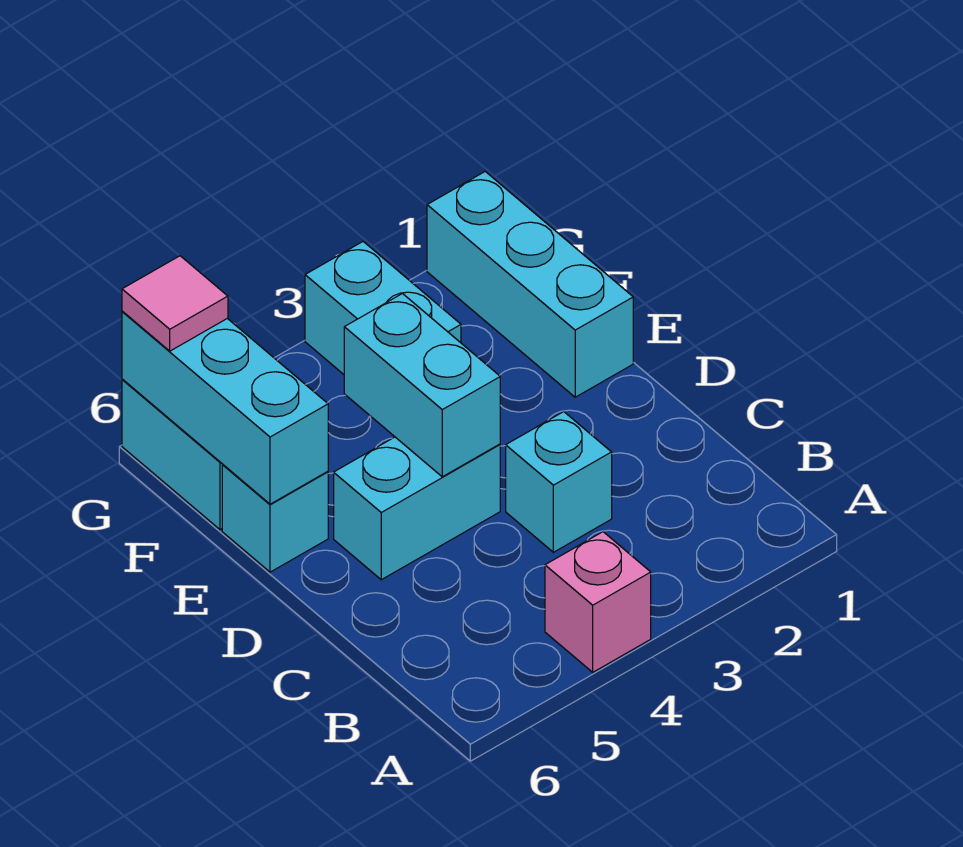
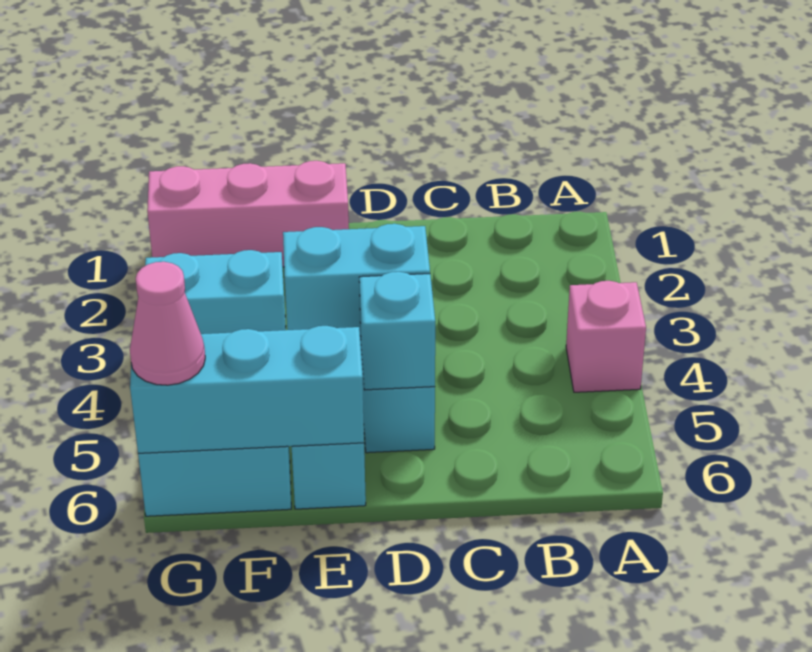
cyan brick C3 level 1 -> cyan brick D5 level 2
cyan brick E1:G1 level 1 -> pink brick E1:G1 level 1
pink tile G6 level 3 -> pink cone G6 level 3

